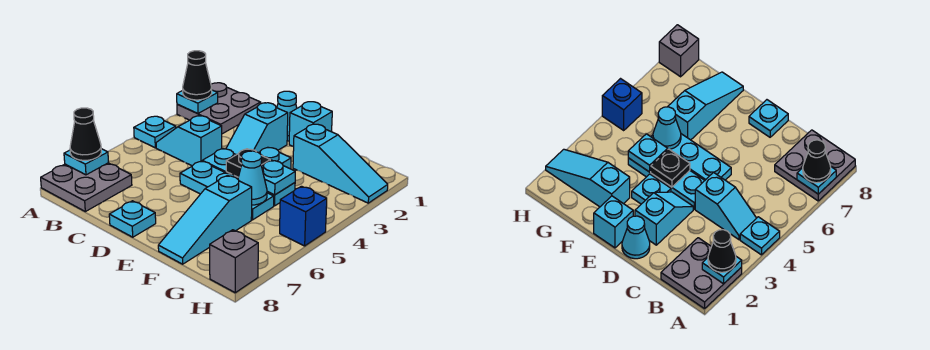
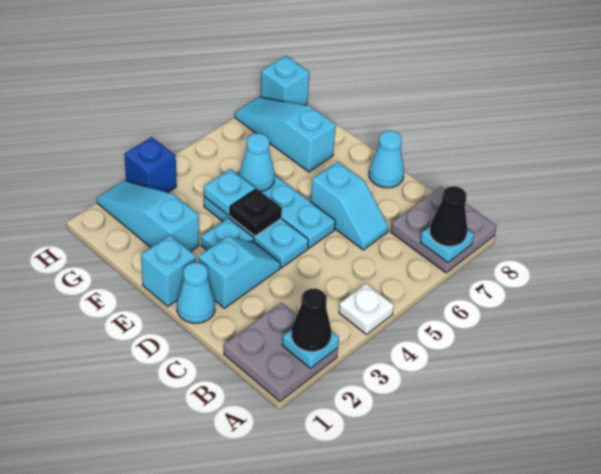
cyan plate A4 level 1 -> white plate A4 level 1
cyan slope B4:C4 level 1 top C -> cyan slope C6:D6 level 1 top D
cyan plate D8 level 1 -> cyan cone D8 level 1
cyan slope F6:F8 level 1 top 6 -> cyan slope F7:H7 level 1 top F
blue brick H5 level 1 -> blue brick H3 level 1
grey brick H8 level 1 -> cyan brick H8 level 1

